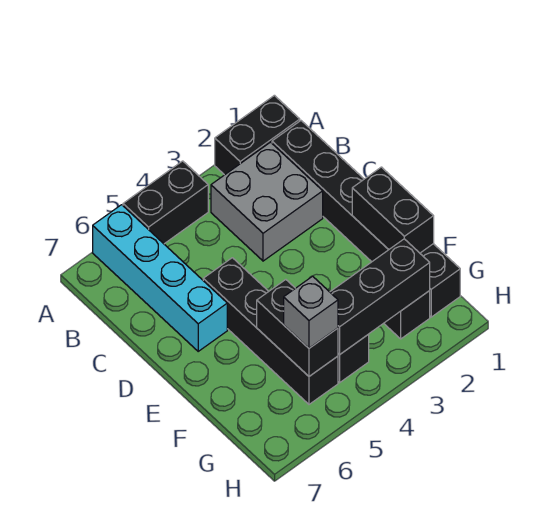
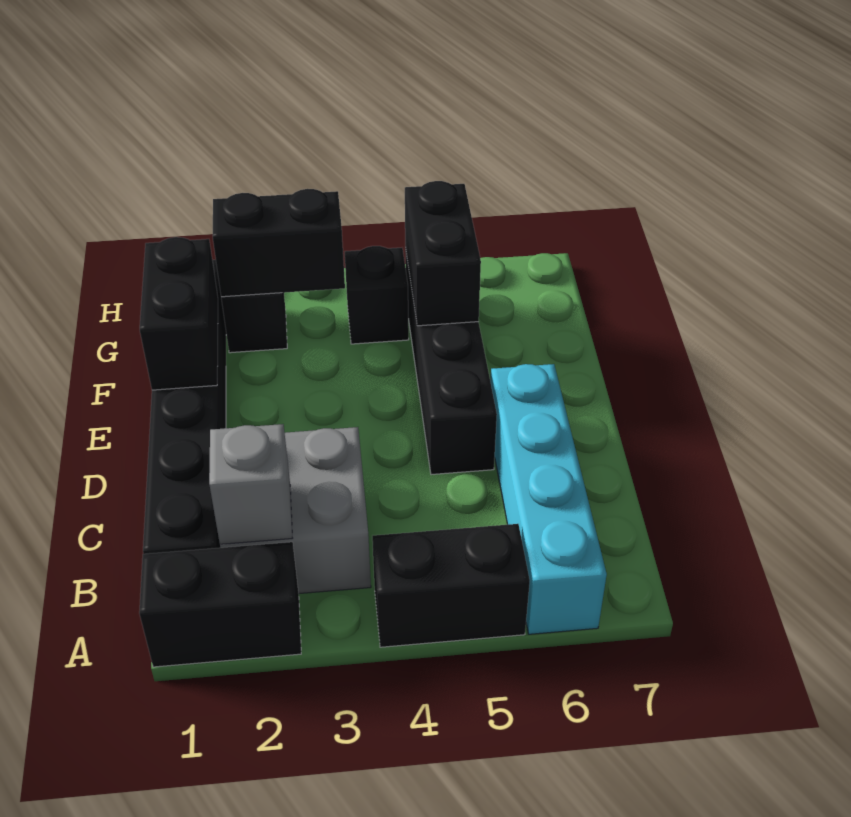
black brick G2:G4 level 2 -> black brick G2:G3 level 2
grey brick G5 level 3 -> grey brick B2 level 2

